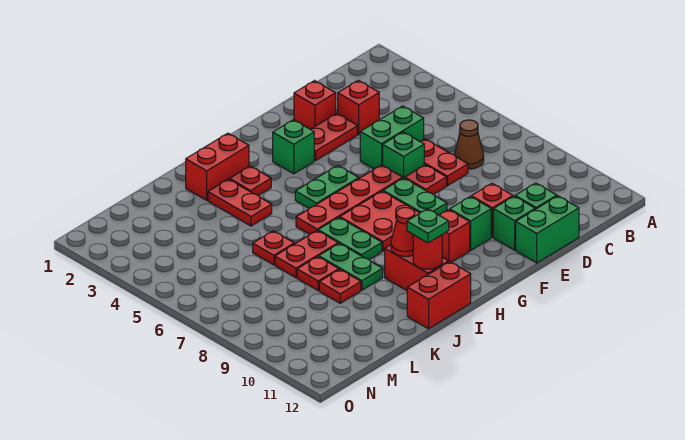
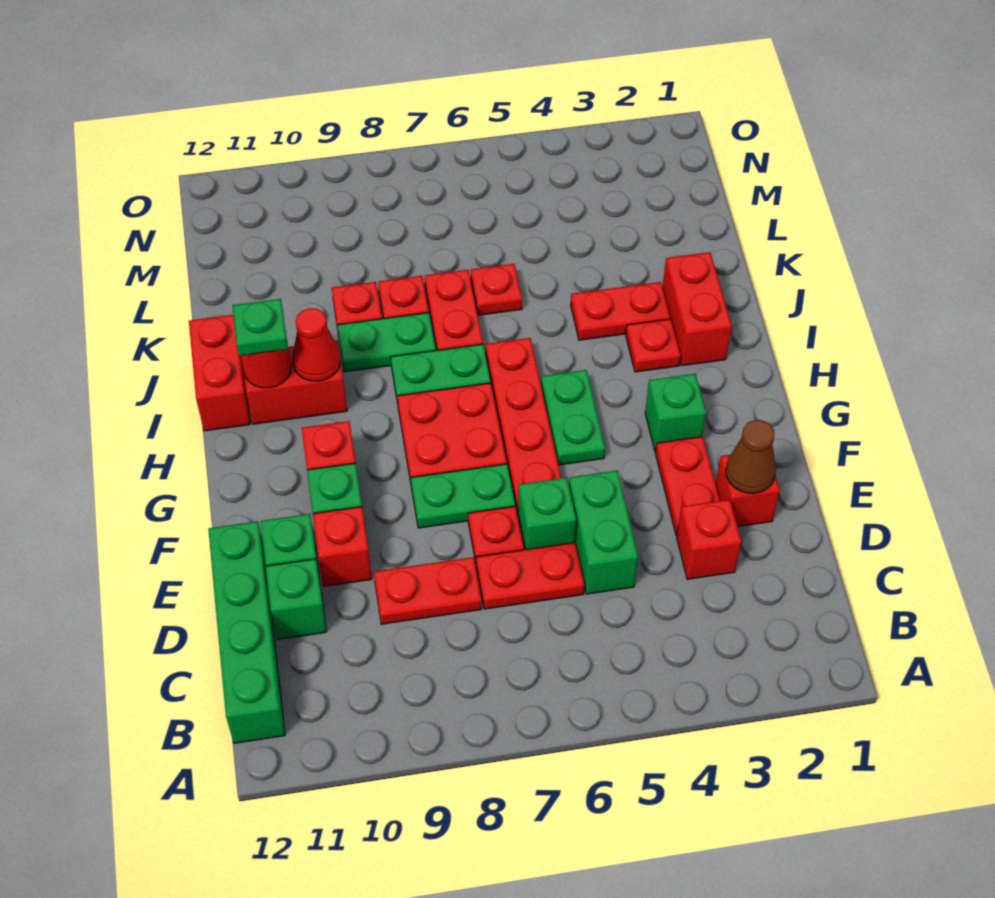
brown cone C7 level 1 -> brown cone E2 level 2
none -> red plate D8:D9 level 1
green brick D12:E12 level 1 -> green brick B12:E12 level 1

